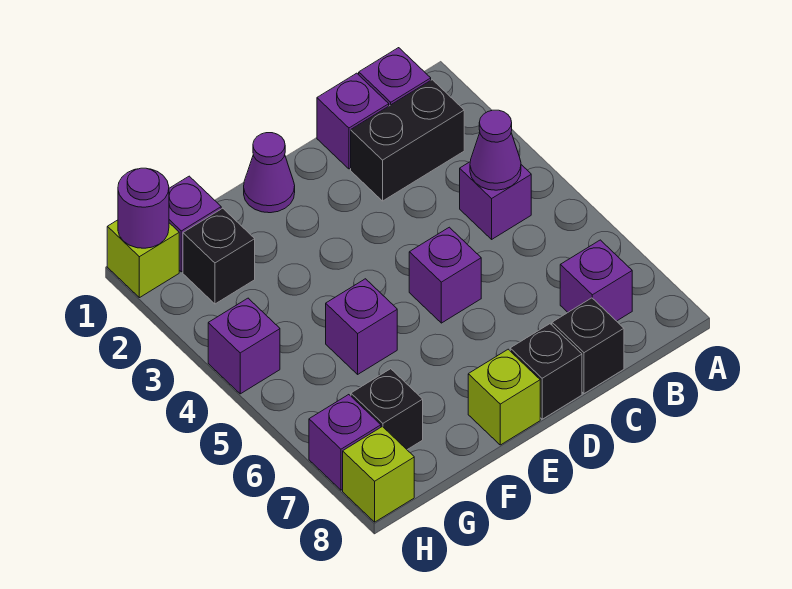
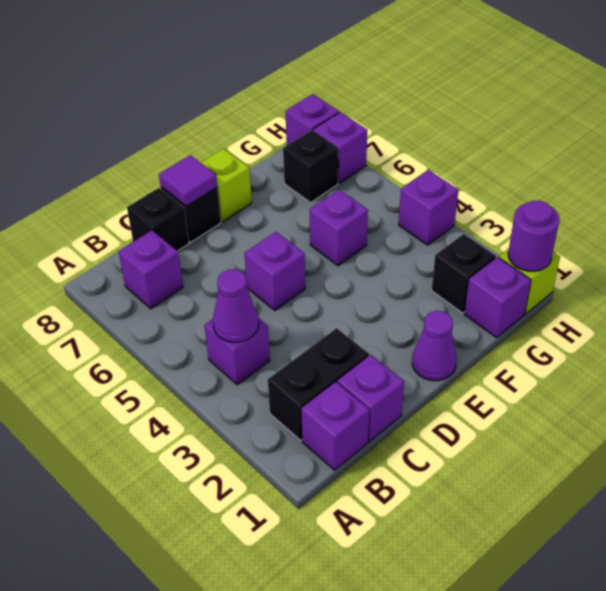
none -> purple tile D8 level 2
lime brick H8 level 1 -> purple brick H8 level 1

